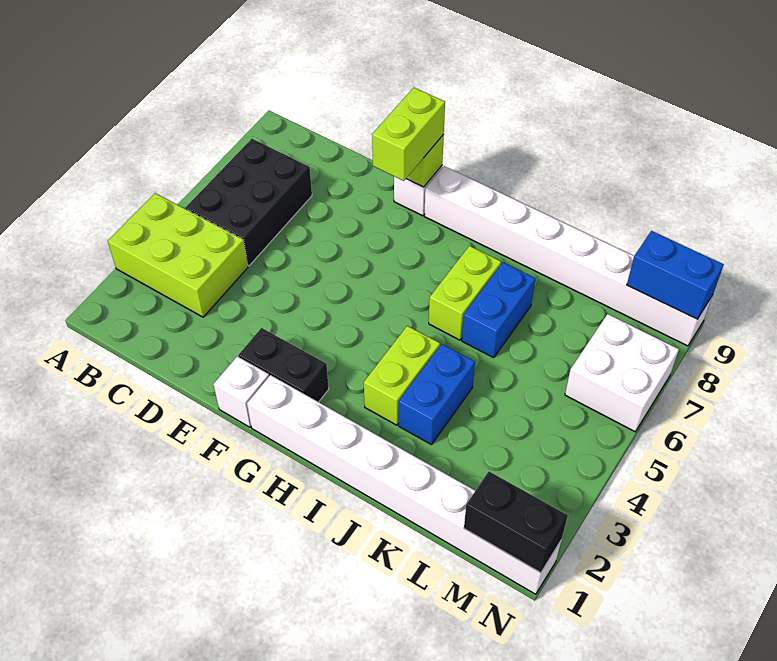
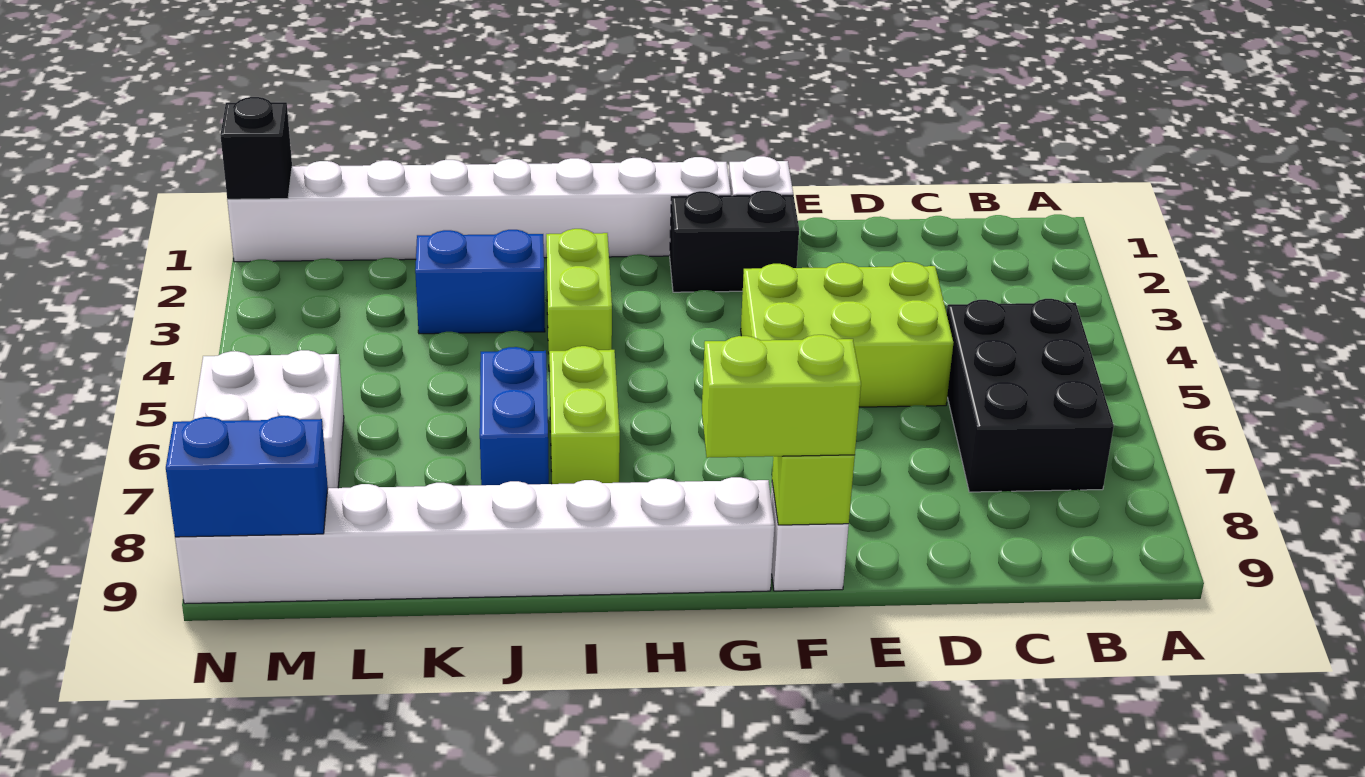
lime brick A3:C4 level 1 -> lime brick D4:F5 level 1
lime brick F8:F9 level 3 -> lime brick F9:G9 level 3
blue brick J3:J4 level 1 -> blue brick J3:K3 level 1
black brick M1:N1 level 2 -> black brick N1 level 2

